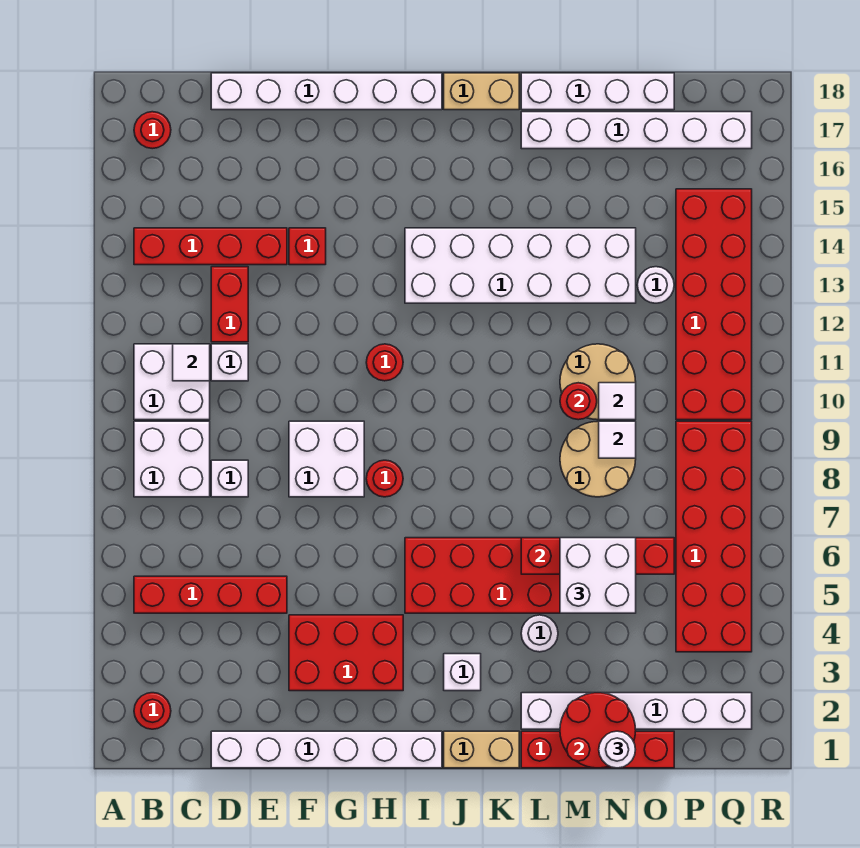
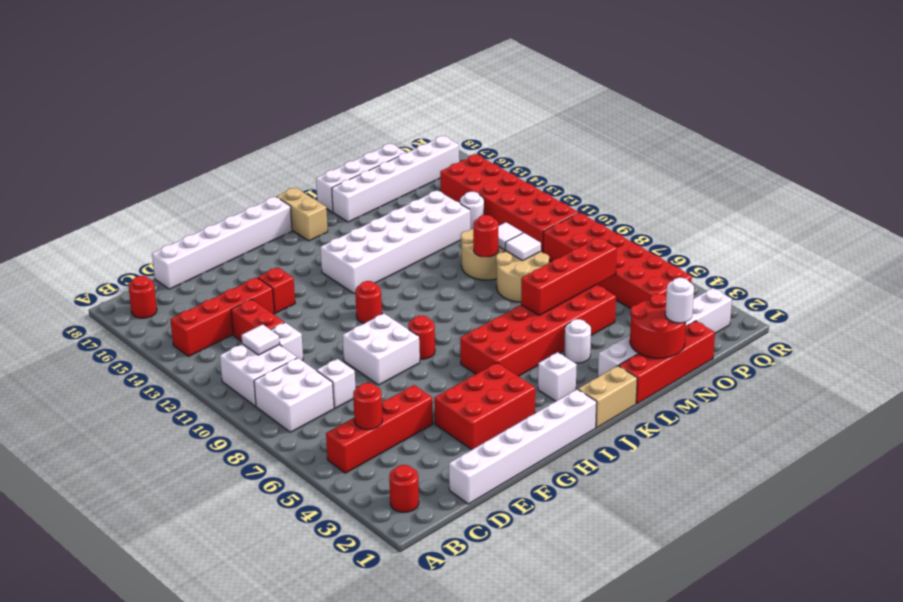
none -> red round brick C5 level 2
tan brick J18:K18 level 1 -> tan brick J17:J18 level 1
white brick M5:N6 level 3 -> none

